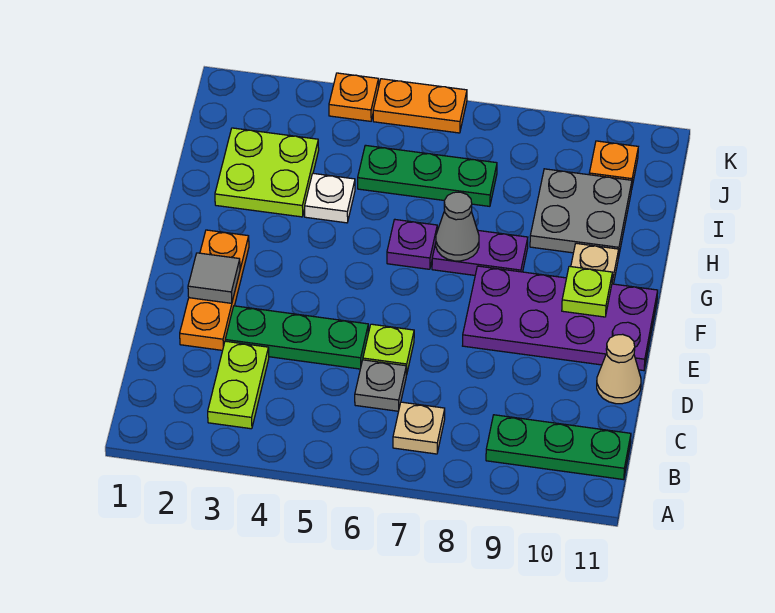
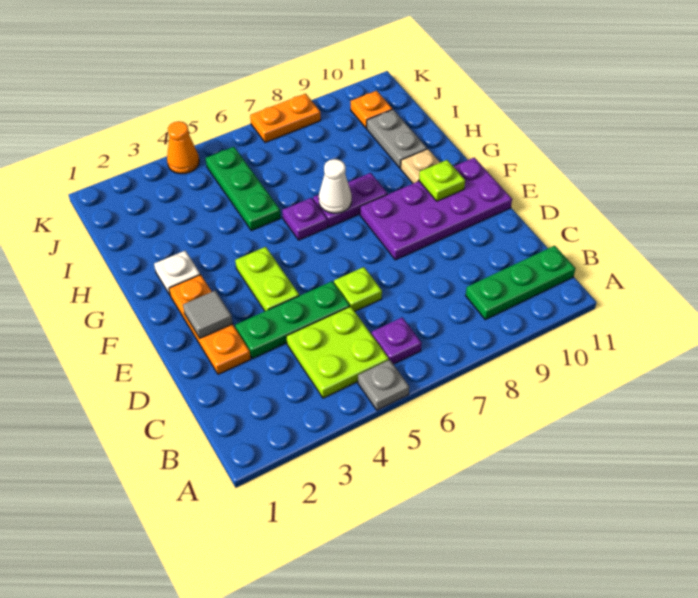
lime plate B3:C3 level 1 -> lime plate E4:F4 level 1
none -> purple plate B6 level 1
tan plate B7 level 1 -> none
grey plate C6 level 1 -> grey plate A5 level 1
tan cone D11 level 1 -> none
grey cone G7 level 2 -> white cone G7 level 2
lime plate H2:I3 level 1 -> lime plate B4:C5 level 1
white plate H4 level 1 -> white plate G2 level 1
grey plate H9:I10 level 1 -> grey plate H10:I10 level 1
green plate I5:I7 level 1 -> green plate H5:J5 level 1
orange plate K4 level 1 -> orange cone K4 level 1
orange plate K5:K6 level 1 -> orange plate K7:K8 level 1

